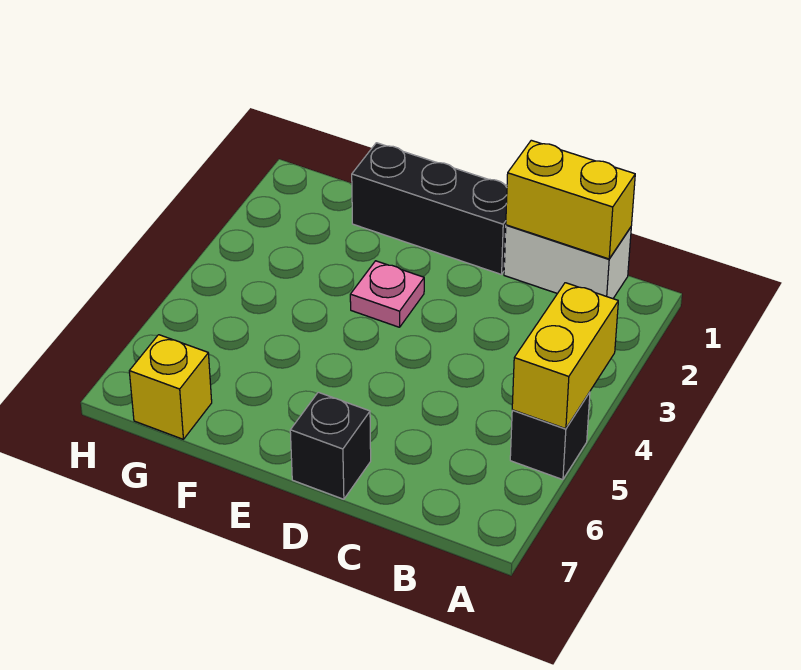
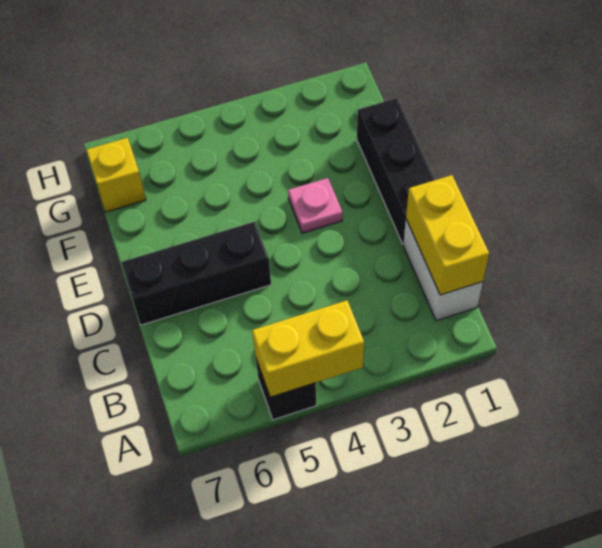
black brick D7 level 1 -> black brick D5:D7 level 1

